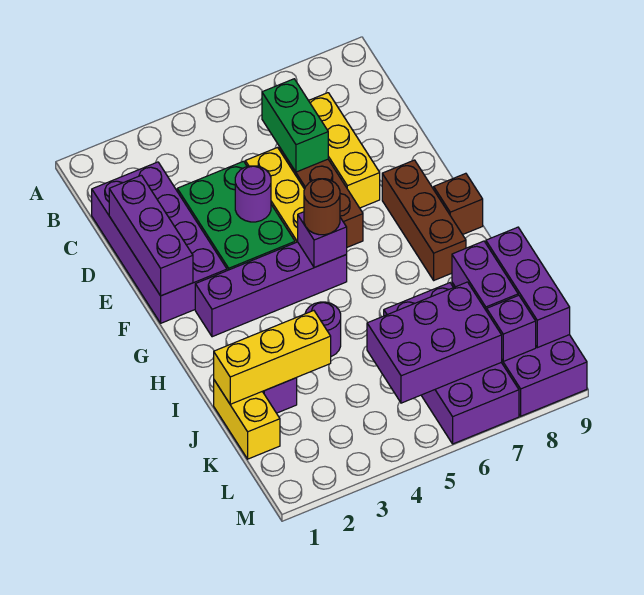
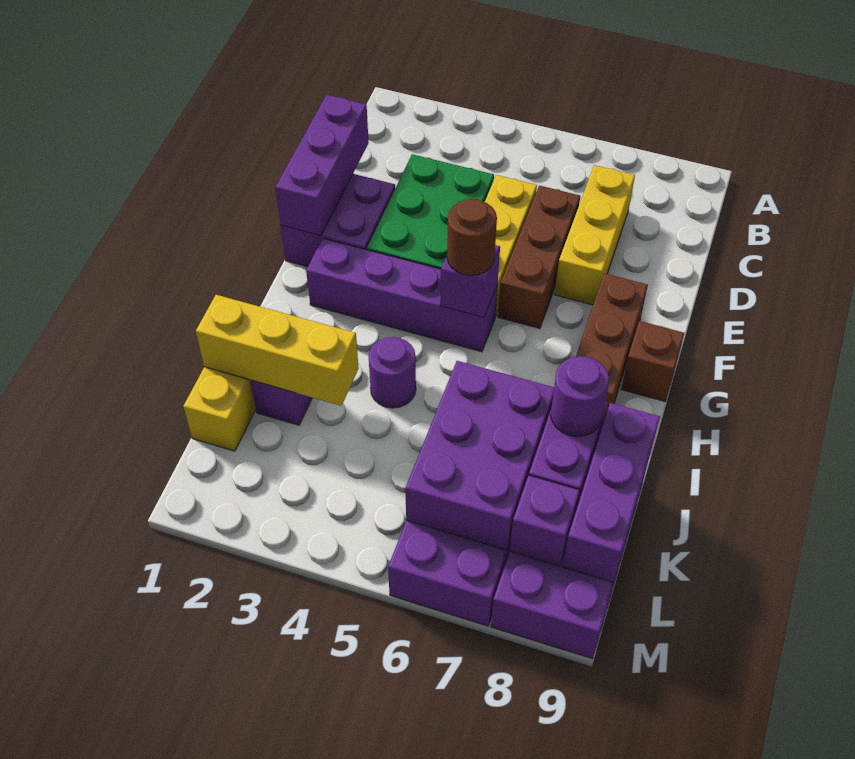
purple brick C1:F2 level 1 -> purple brick E1:F2 level 1
green brick C6:D6 level 2 -> none
purple round brick E4 level 2 -> purple round brick J8 level 3
purple brick K5:L7 level 2 -> purple brick J6:L7 level 2

